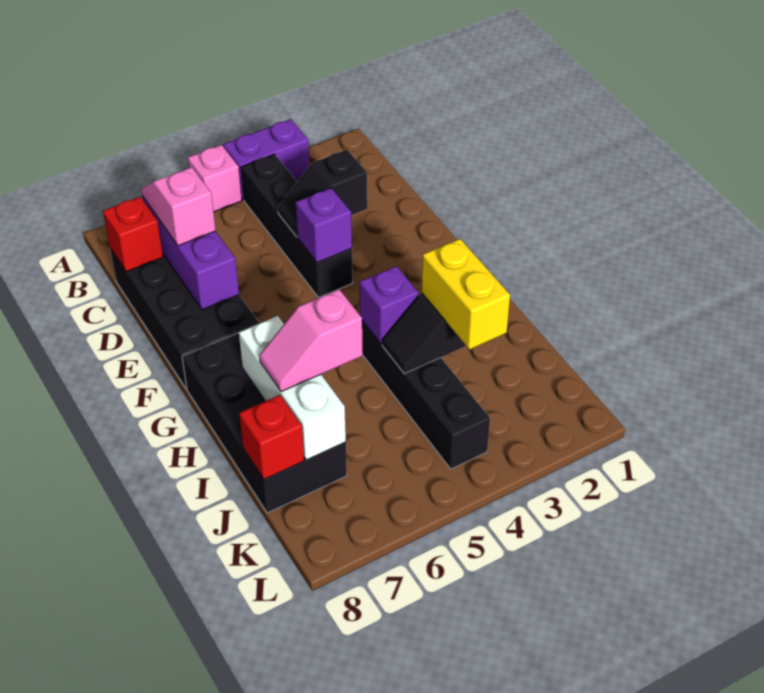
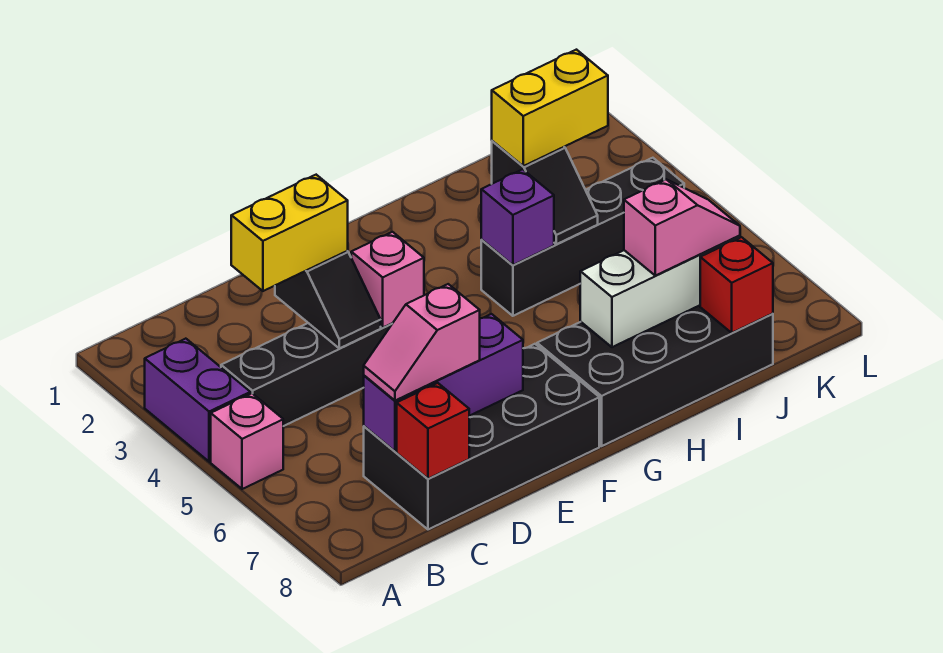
none -> yellow brick C3:D3 level 3
purple brick E4 level 2 -> pink brick E4 level 2
pink slope I6:I7 level 3 top 6 -> pink slope I7:J7 level 3 top I

